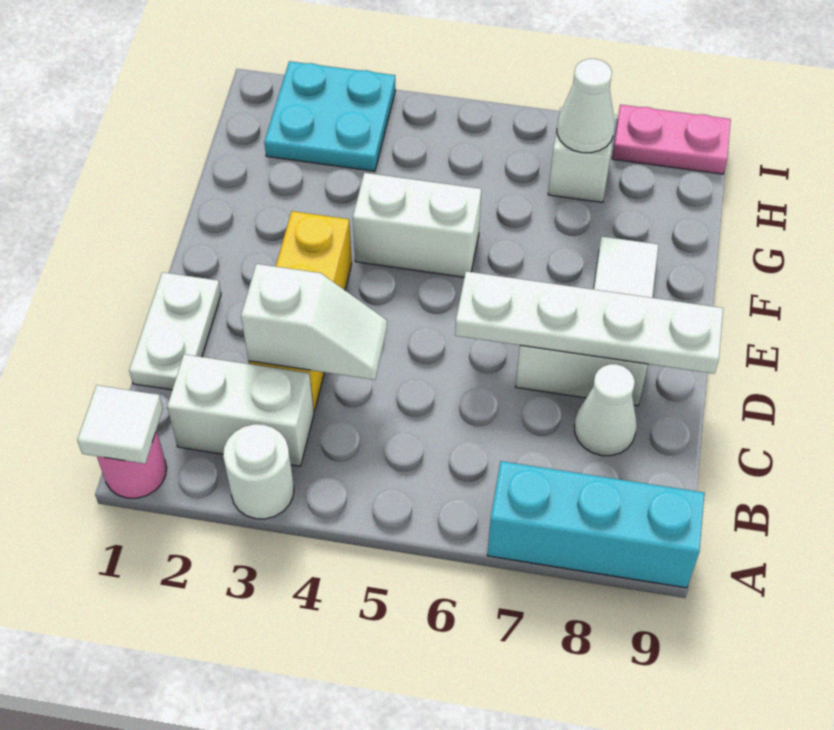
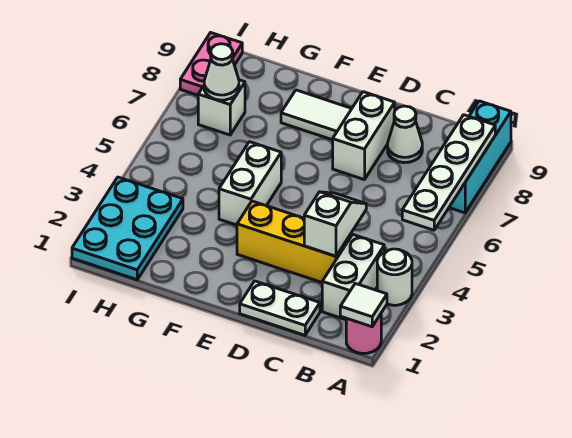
white plate D6:D9 level 2 -> white plate A5:A8 level 2
cyan plate H2:I3 level 1 -> cyan plate H1:I3 level 1

